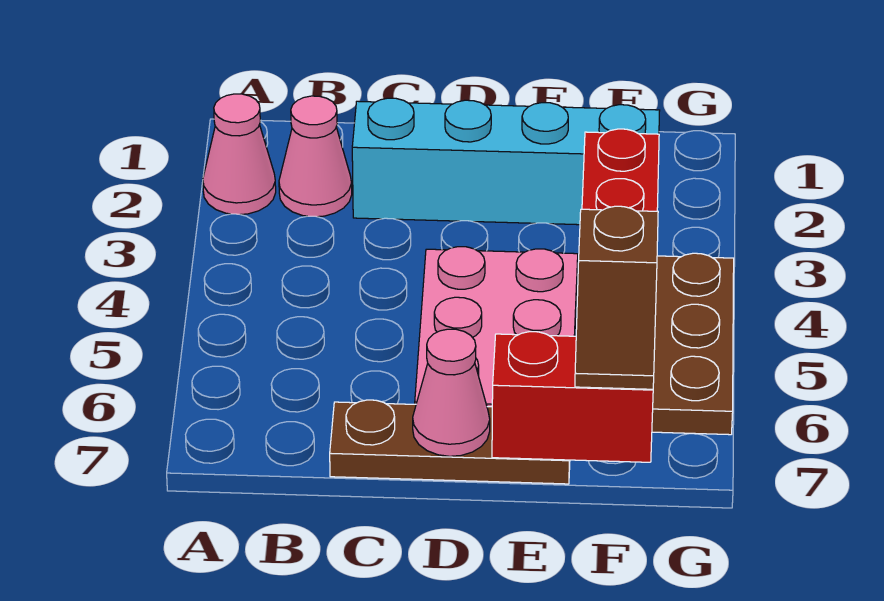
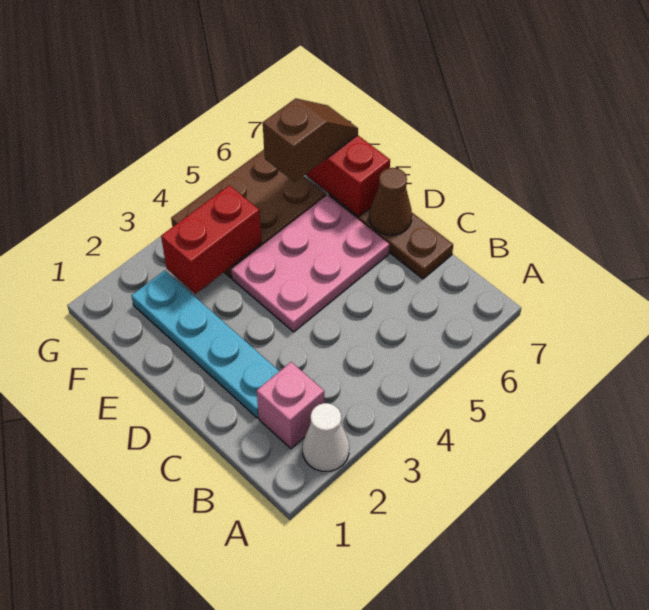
pink cone A2 level 1 -> white cone A2 level 1
pink cone B2 level 1 -> pink brick B2 level 1
cyan brick C2:F2 level 1 -> cyan plate C2:F2 level 1
pink cone D7 level 2 -> brown cone D7 level 2

